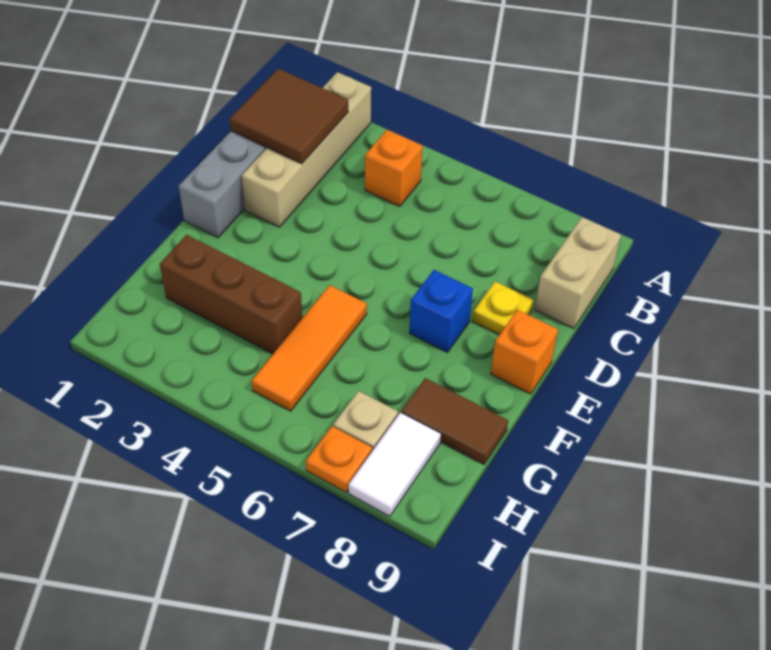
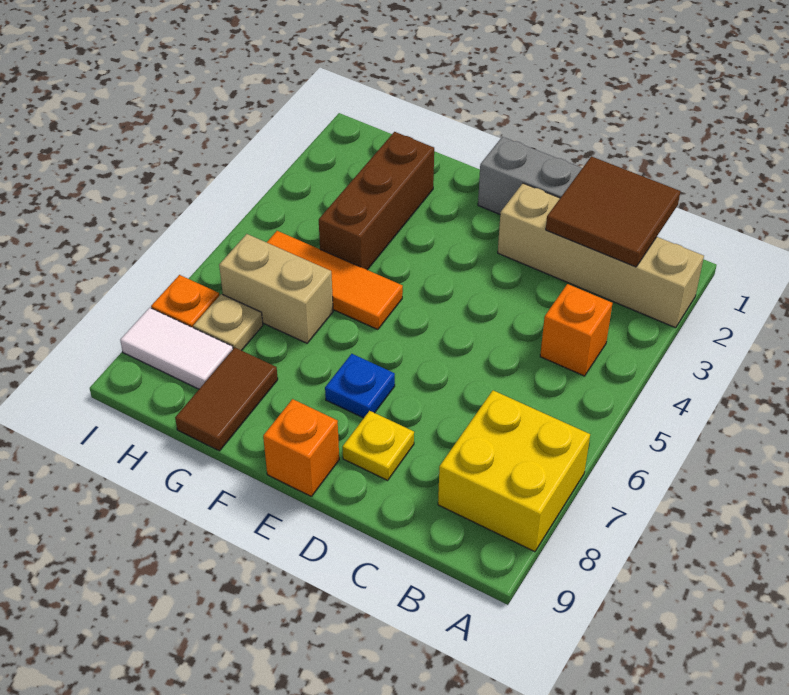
none -> yellow brick A7:B8 level 1
tan brick B9:C9 level 1 -> tan brick G6:H6 level 1
blue brick E7 level 1 -> blue plate E7 level 1

